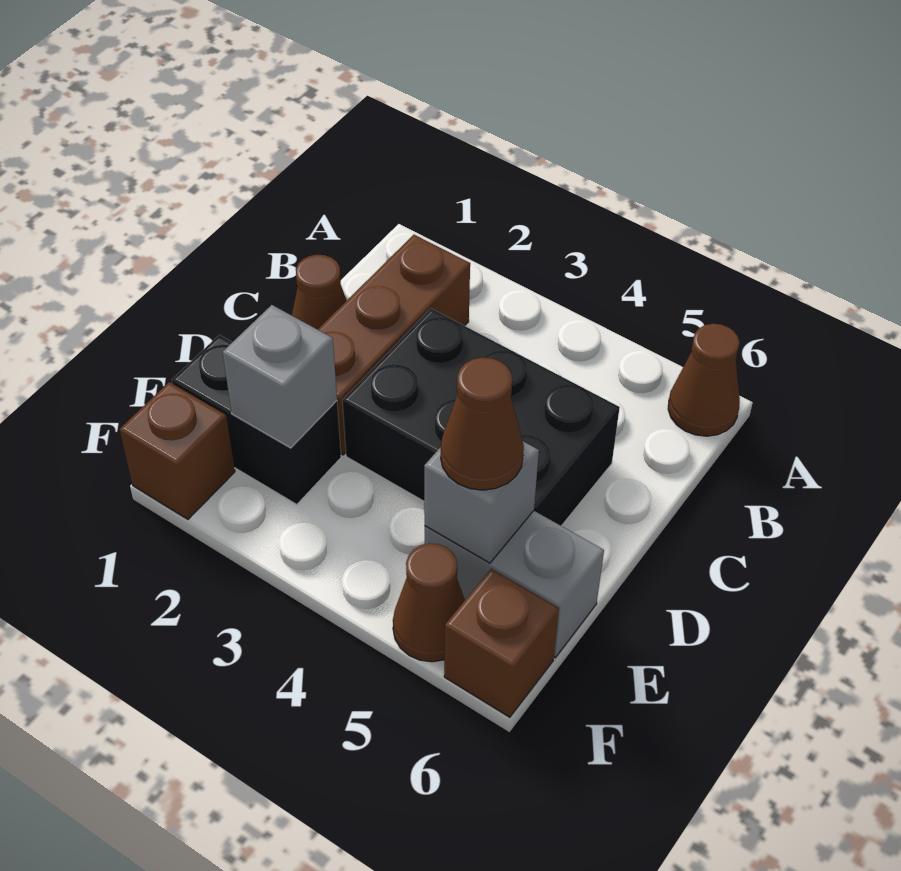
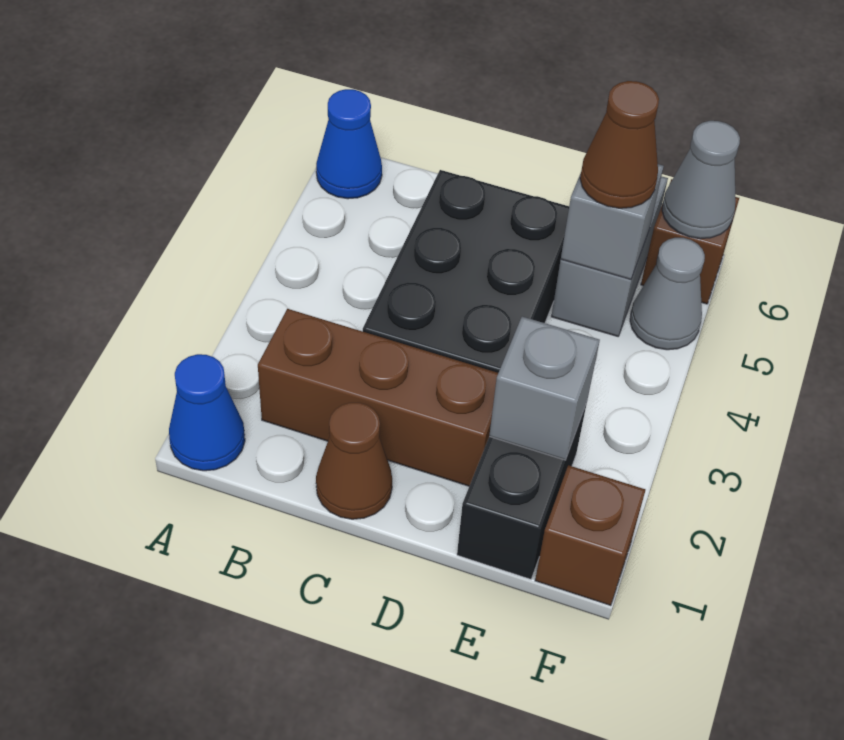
none -> blue cone A1 level 1
brown cone A6 level 1 -> blue cone A6 level 1
brown cone F5 level 1 -> grey cone F5 level 1
none -> grey cone F6 level 2

